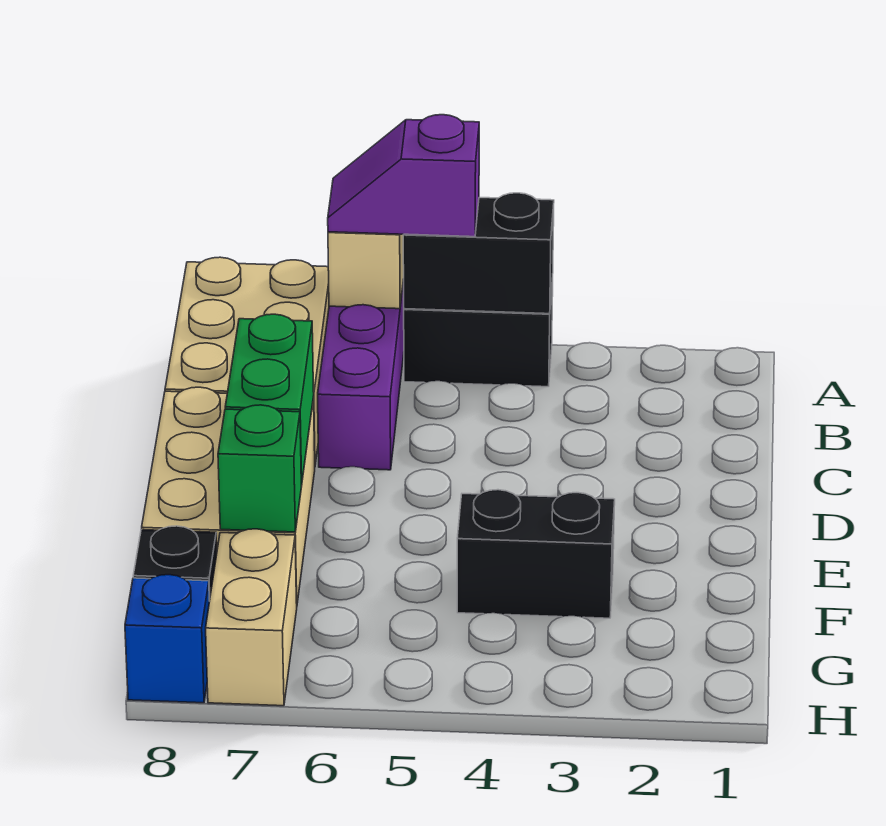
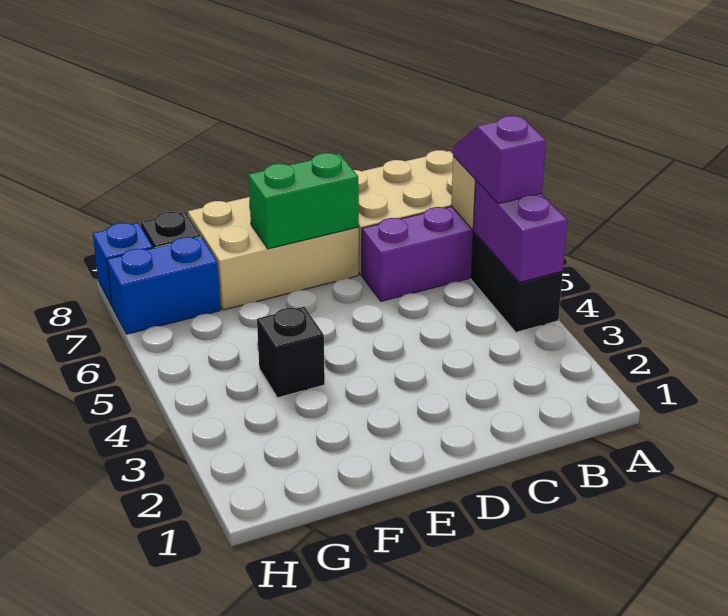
black brick A4:A5 level 2 -> purple brick A4:A5 level 2
black brick F3:F4 level 1 -> black brick F4 level 1
green brick F7 level 2 -> none
tan brick G7:H7 level 1 -> blue brick G7:H7 level 1

